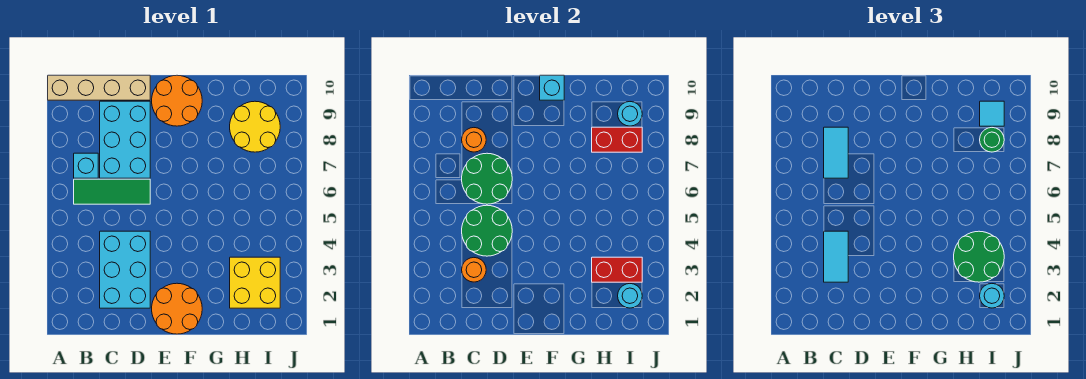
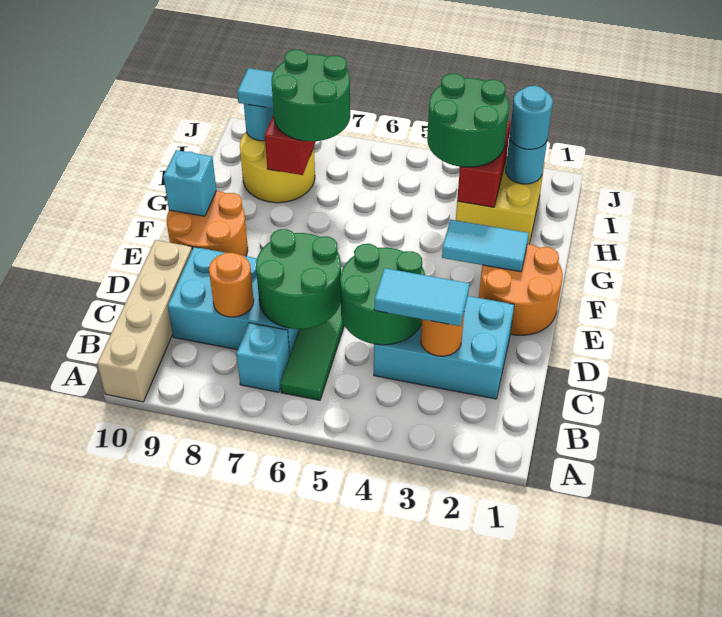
cyan tile C7:C8 level 3 -> cyan tile F2:F3 level 2
green round brick I8 level 3 -> green round brick H7:I8 level 3

